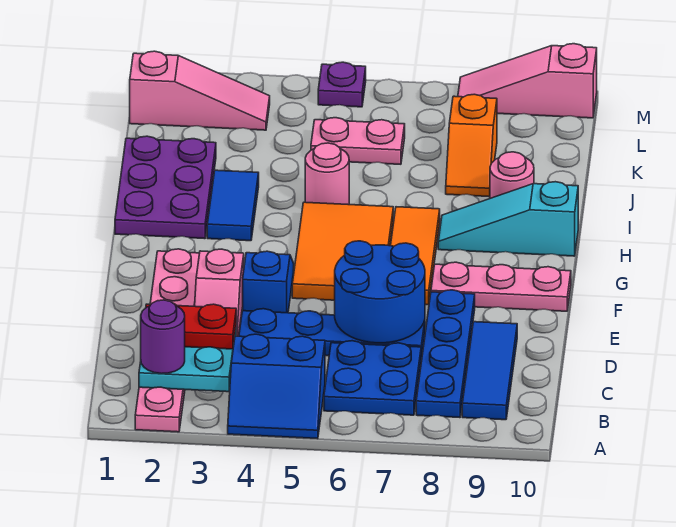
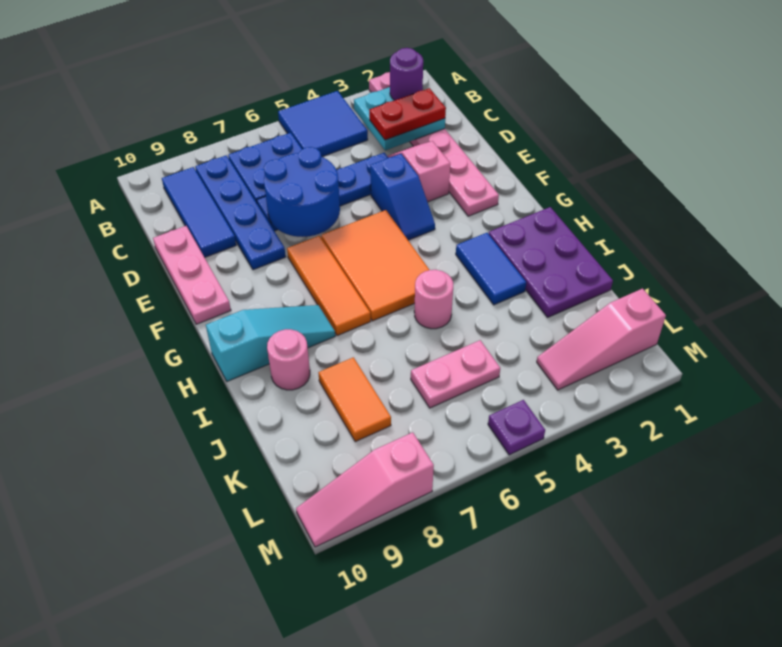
blue slope A4:B5 level 1 top B -> blue tile A4:B5 level 1
pink plate F8:F10 level 1 -> pink plate D10:F10 level 1
orange slope J8:K8 level 1 top K -> orange tile J8:K8 level 1
pink slope M8:M10 level 1 top 10 -> pink slope M8:M10 level 1 top 8

